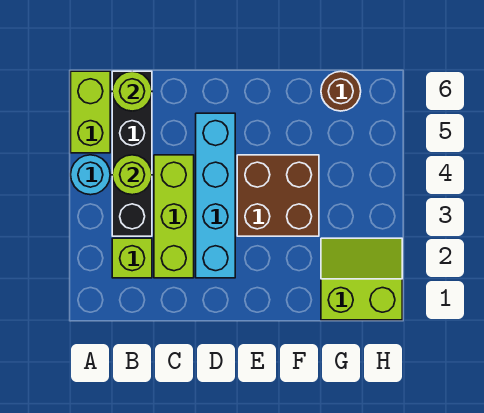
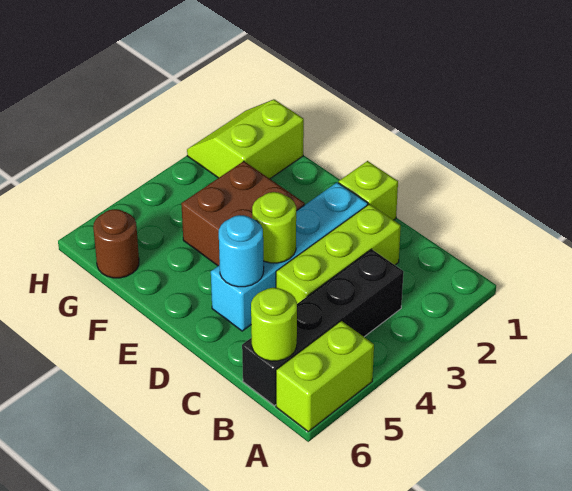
cyan round brick A4 level 1 -> cyan round brick D5 level 2
lime brick B2 level 1 -> lime brick D1 level 1
lime round brick B4 level 2 -> lime round brick D4 level 2
lime slope G1:H2 level 1 top 1 -> lime slope G1:H2 level 1 top G

